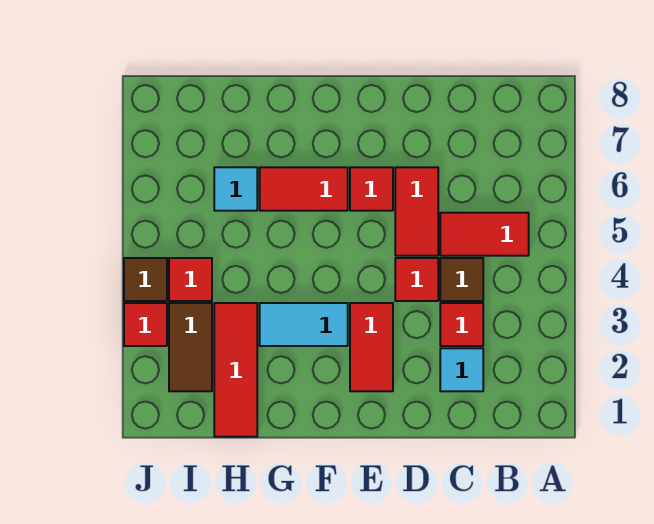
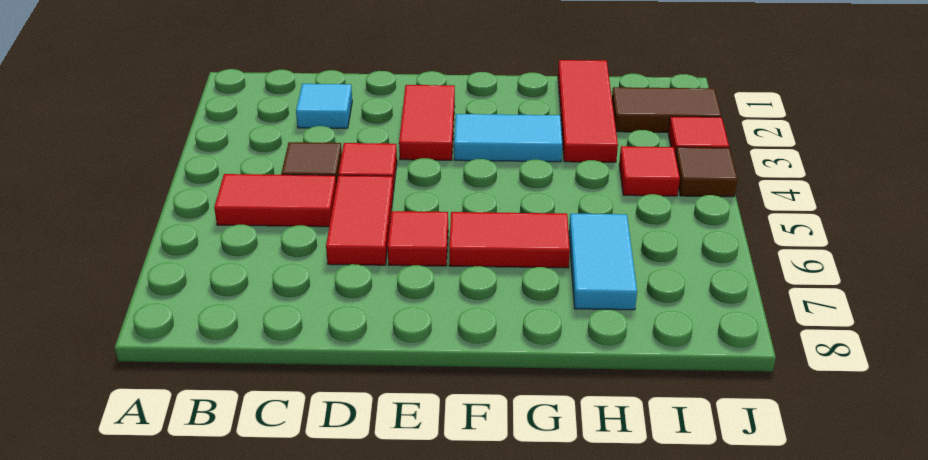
red tile C3 level 1 -> none
cyan tile H6 level 1 -> cyan tile H6:H7 level 1
brown tile I2:I3 level 1 -> brown tile I2:J2 level 1

